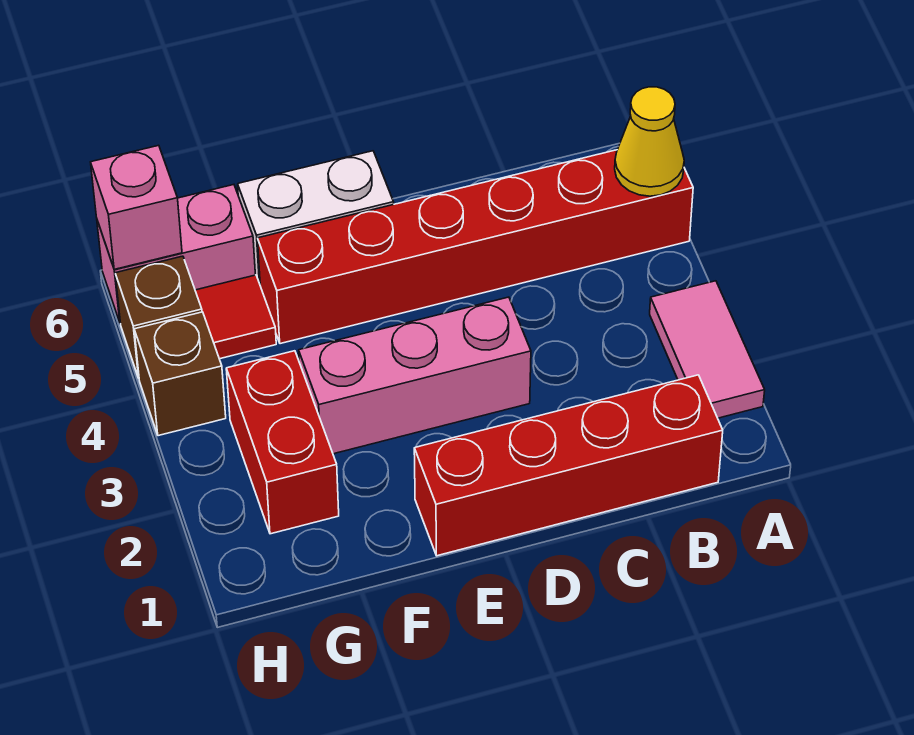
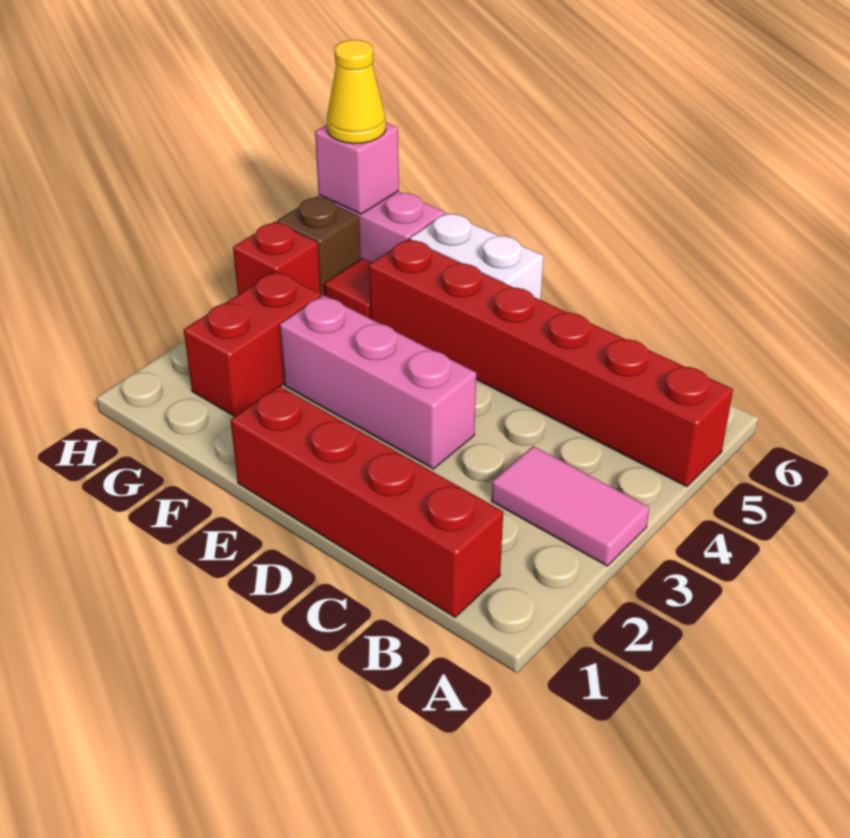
pink tile A2:A3 level 1 -> pink tile A3:B3 level 1
yellow cone A5 level 2 -> yellow cone H6 level 3
brown brick H4 level 1 -> red brick H4 level 1

